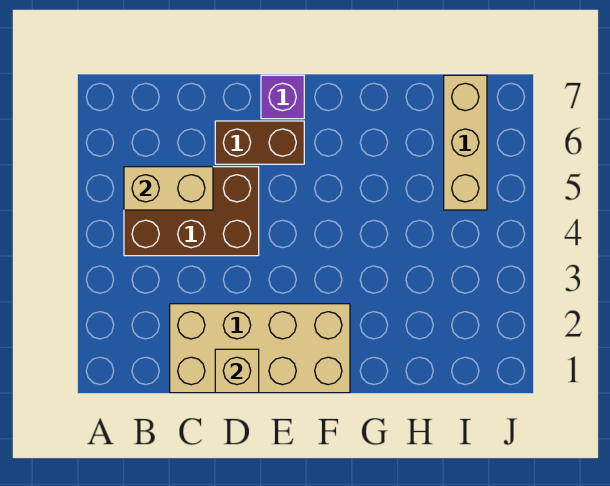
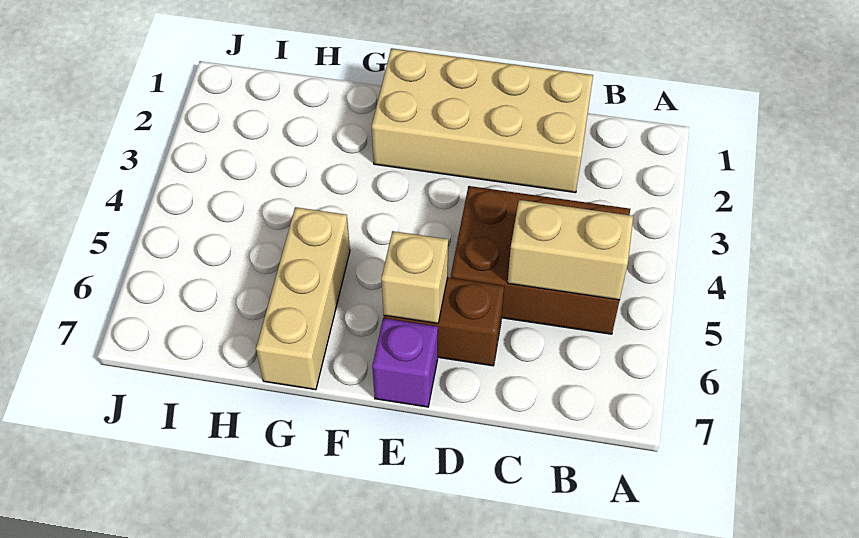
tan brick D1 level 2 -> tan brick E6 level 2
tan brick I5:I7 level 1 -> tan brick G5:G7 level 1

